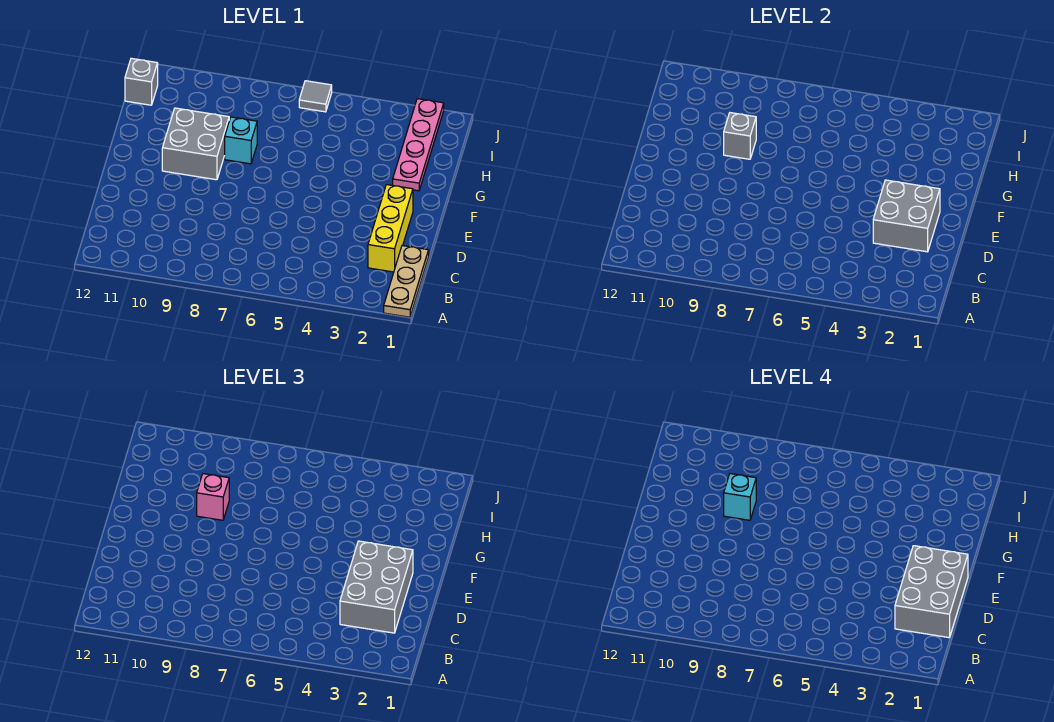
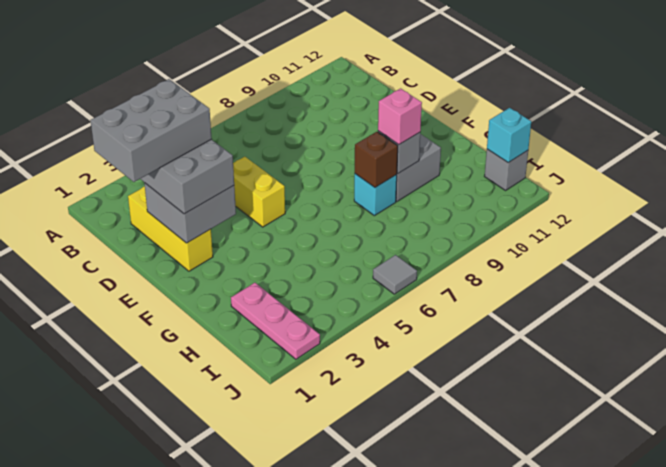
tan plate A1:C1 level 1 -> none
grey brick C1:E2 level 4 -> grey brick C1:D3 level 4
none -> yellow brick D5:E5 level 1
pink plate G2:J2 level 1 -> pink plate H2:J2 level 1
none -> brown brick G8 level 2
cyan brick G9 level 4 -> cyan brick I12 level 2

